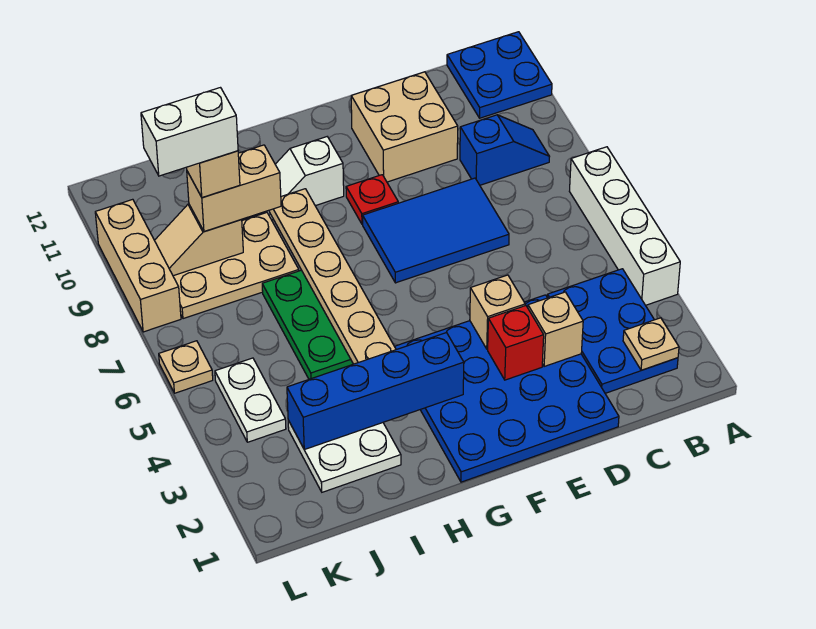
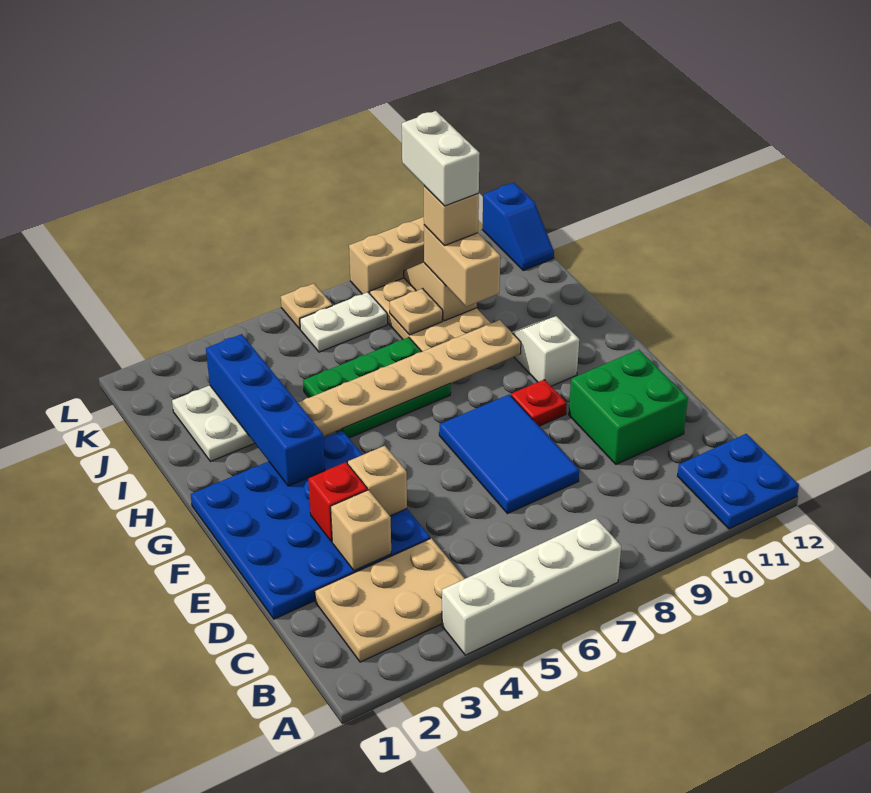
blue plate B2:C4 level 1 -> tan plate B2:C4 level 1
tan plate B2 level 2 -> tan plate J8 level 2
blue slope B9:C9 level 1 top C -> blue slope K12:L12 level 1 top L
tan brick D10:E11 level 1 -> green brick D10:E11 level 1
white plate K4:K5 level 1 -> white plate K6:K7 level 1

